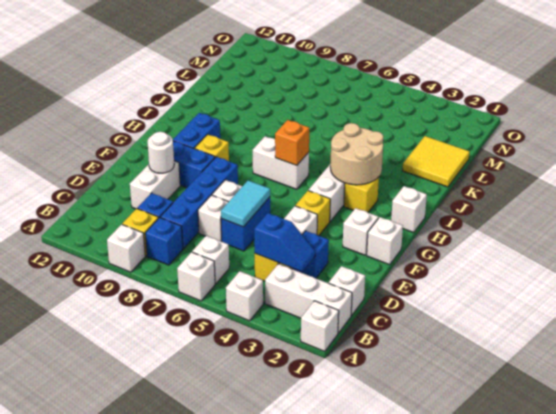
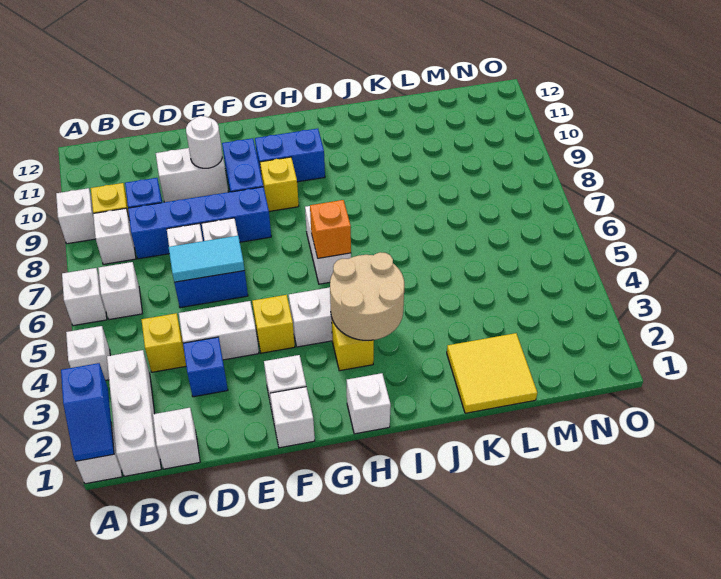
blue brick B8 level 1 -> white brick B8 level 1
blue slope C3:C4 level 2 top 4 -> blue slope A1:A2 level 2 top 2

